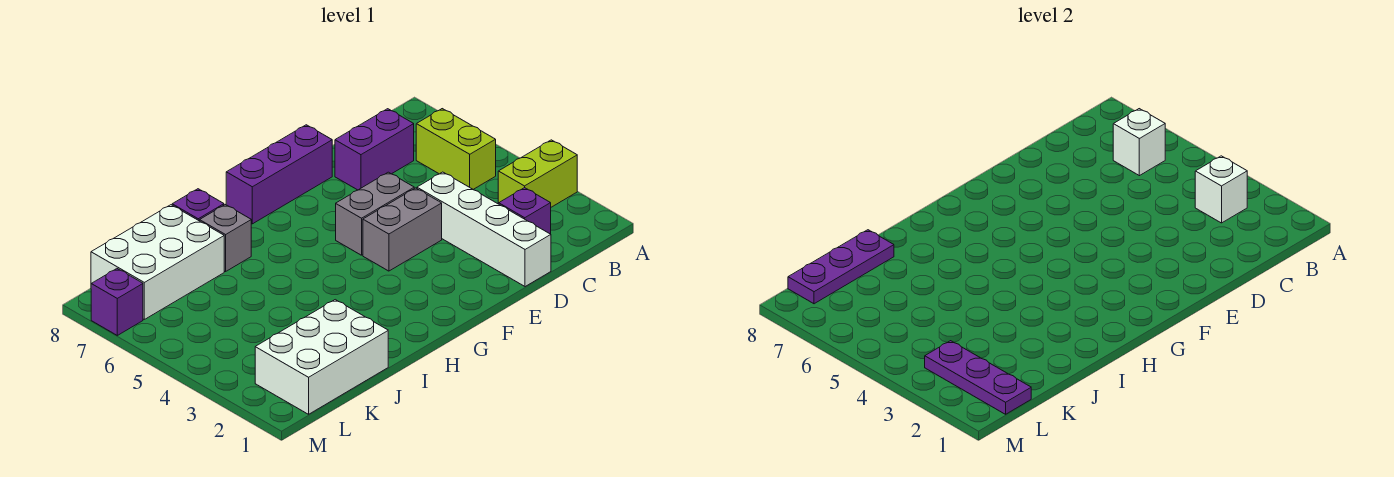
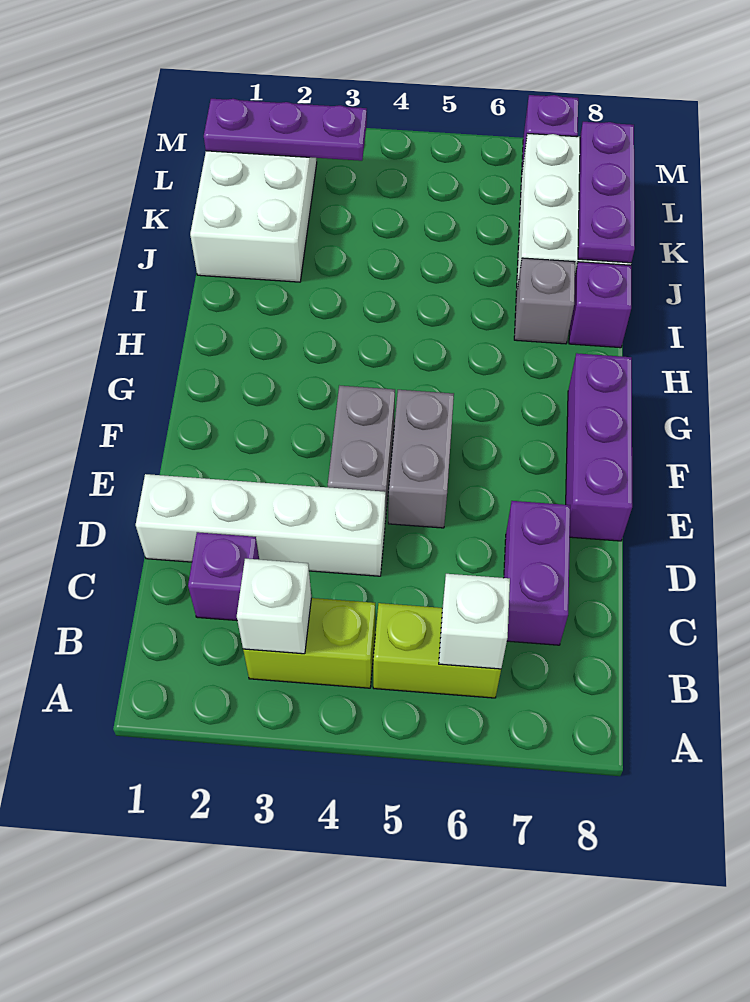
lime brick A3:B3 level 1 -> lime brick B3:B4 level 1

